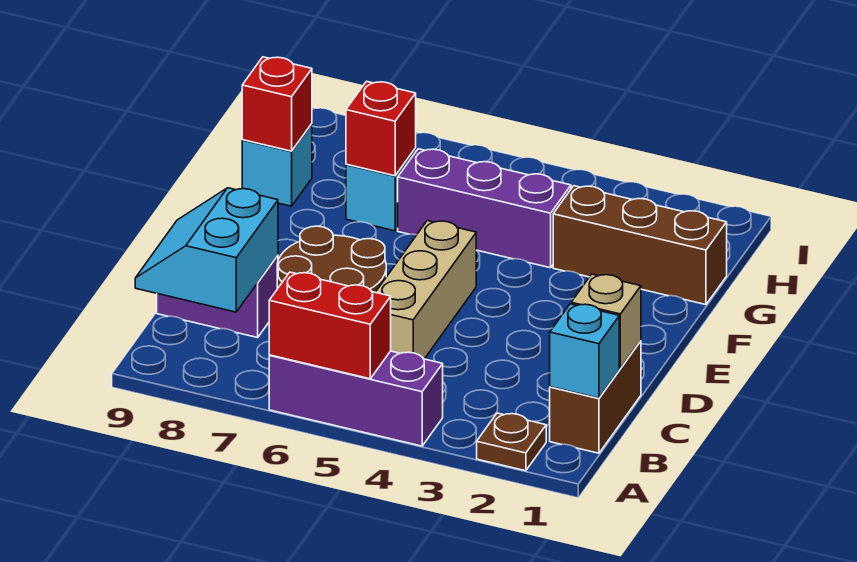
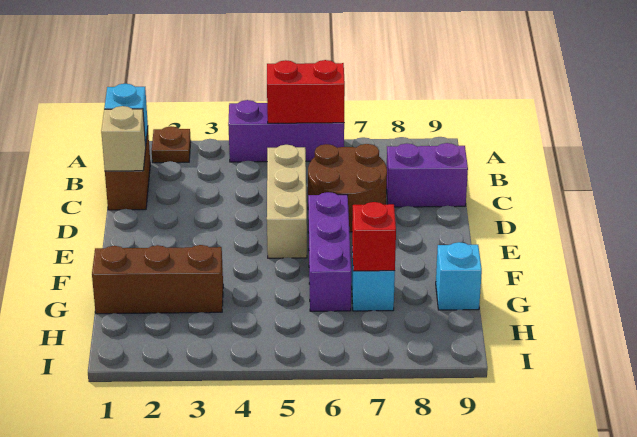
cyan slope B8:C9 level 2 top 8 -> none
purple brick G4:G6 level 1 -> purple brick E6:G6 level 1
red brick G9 level 2 -> none

